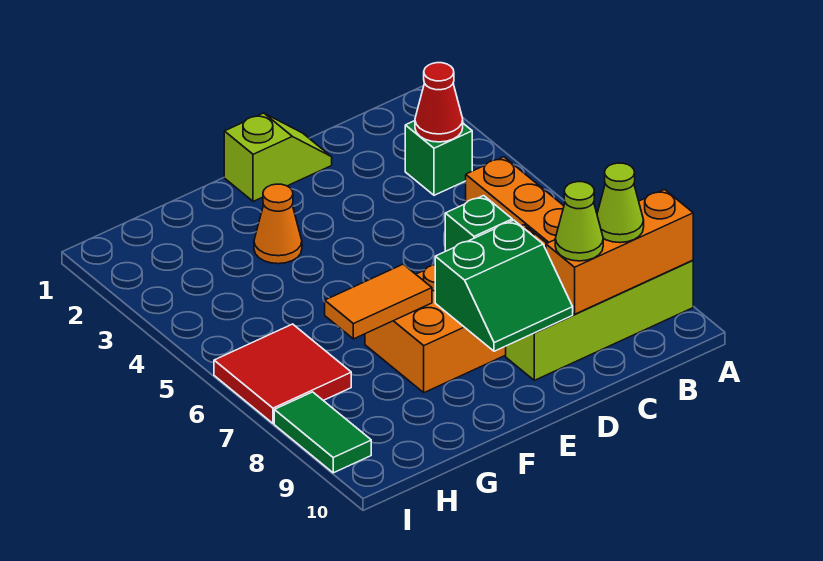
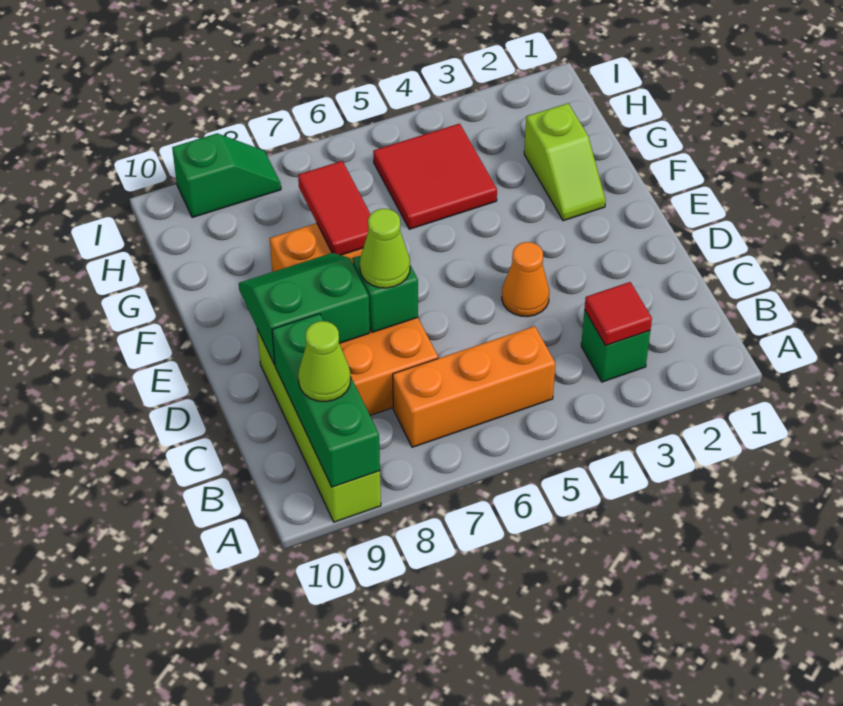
orange brick A9:C9 level 2 -> green brick A9:C9 level 2
red cone B3 level 2 -> red tile B3 level 2
lime cone C9 level 3 -> lime cone D7 level 3
lime slope D1:E1 level 1 top E -> lime slope F2:G2 level 1 top G
green slope D8:E9 level 2 top 8 -> green slope D8:E9 level 2 top D
orange cone F3 level 1 -> orange cone D4 level 1
orange tile F7:G7 level 2 -> red tile F7:G7 level 2
red tile H6:I7 level 1 -> red tile G4:H5 level 1
green tile I8:I9 level 1 -> green slope I8:I9 level 1 top 9

